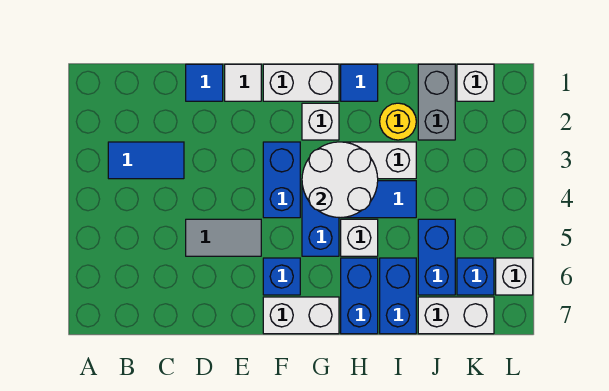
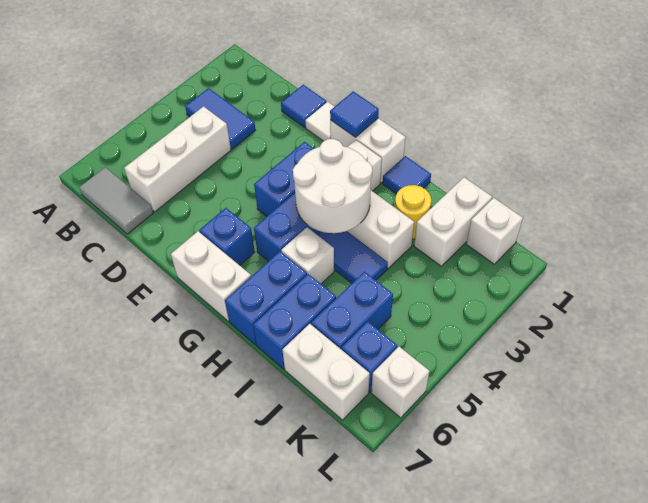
none -> white brick C4:C6 level 1
grey tile D5:E5 level 1 -> grey tile B7:C7 level 1
none -> blue tile F1 level 2
grey brick J1:J2 level 1 -> white brick J1:J2 level 1

